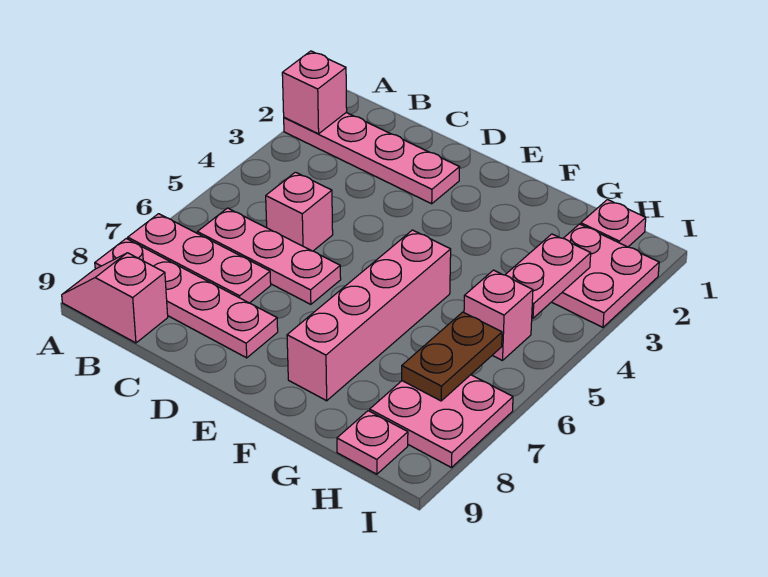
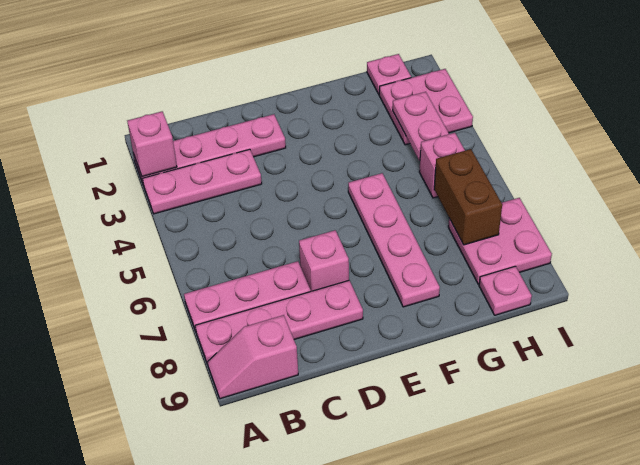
pink plate B6:D6 level 1 -> pink plate A3:C3 level 1
pink brick C5 level 1 -> pink brick D7 level 1
pink brick F5:F8 level 1 -> pink plate F5:F8 level 1
brown plate H6:H7 level 2 -> brown brick H6:H7 level 2

